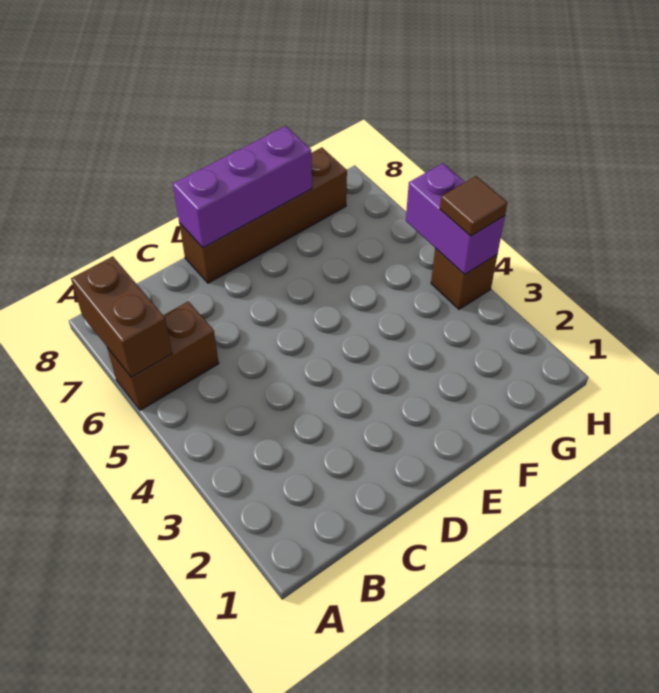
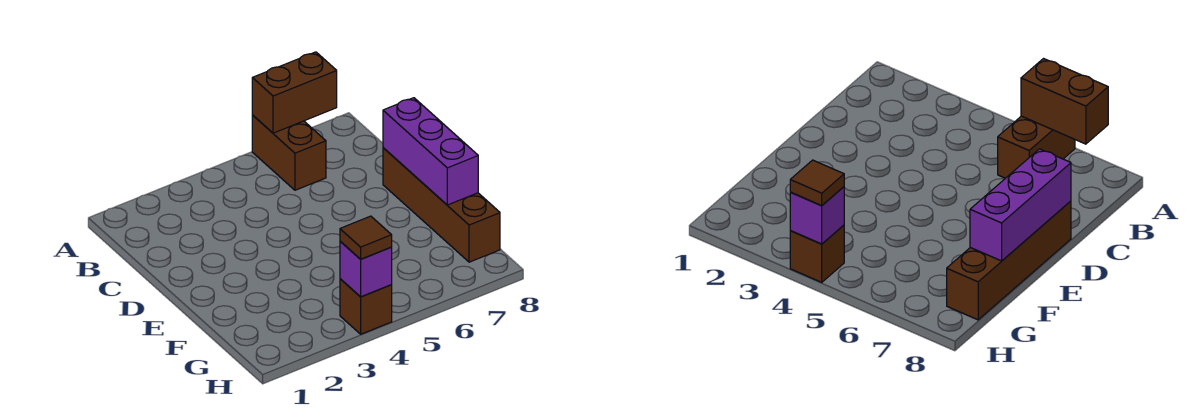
purple brick H4:H5 level 2 -> purple brick H4 level 2

